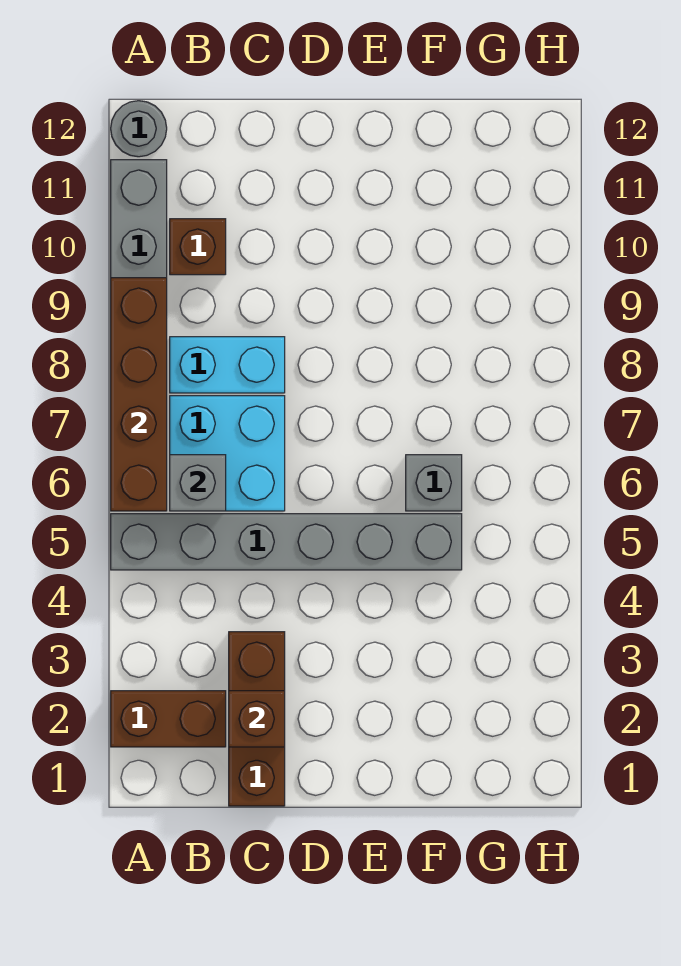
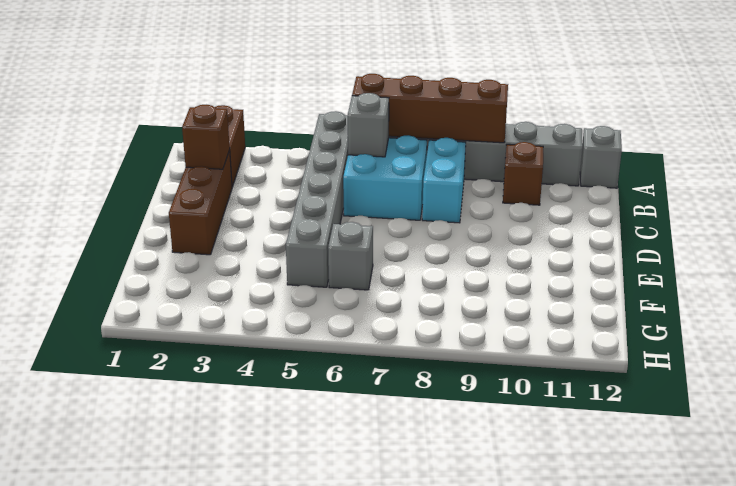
grey round brick A12 level 1 -> grey brick A12 level 1
brown brick C1:C3 level 1 -> brown brick C2:E2 level 1

